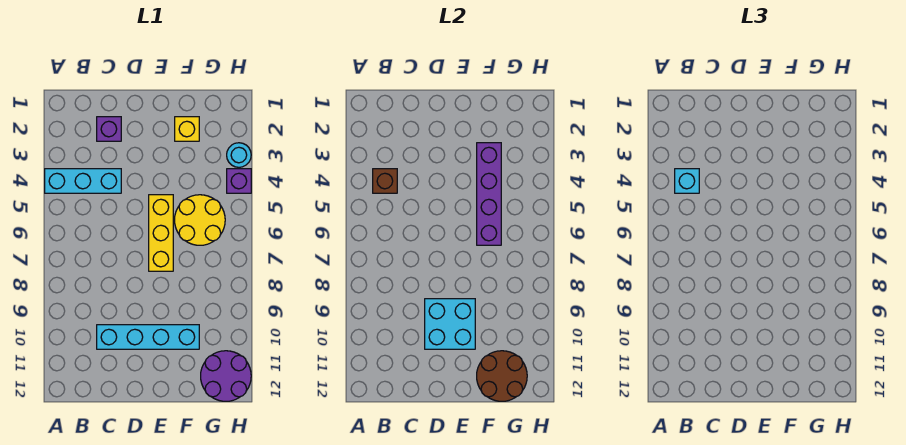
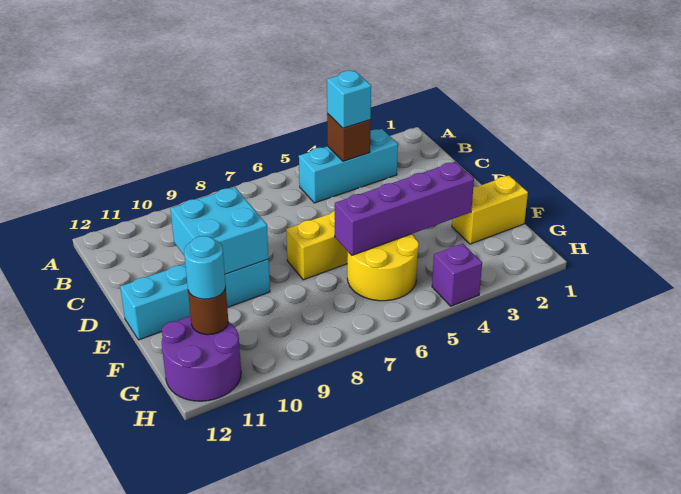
cyan brick A4:C4 level 1 -> cyan brick B3:B5 level 1
purple brick C2 level 1 -> none
cyan brick C10:F10 level 1 -> cyan brick E9:E12 level 1
yellow brick F2 level 1 -> yellow brick F1:F2 level 1
brown round brick F11:G12 level 2 -> brown round brick G11 level 2
cyan round brick H3 level 1 -> cyan round brick G11 level 3

